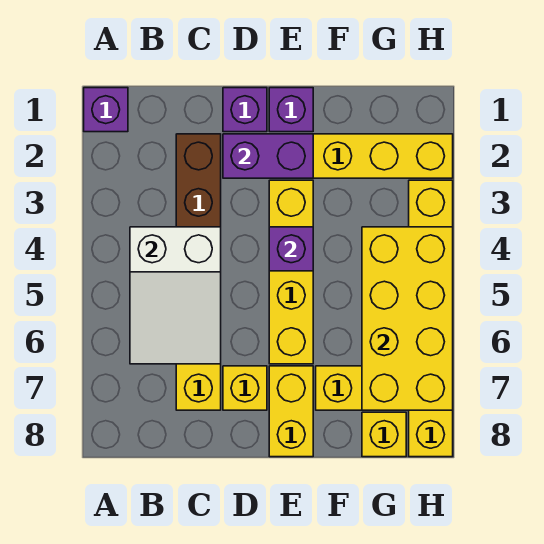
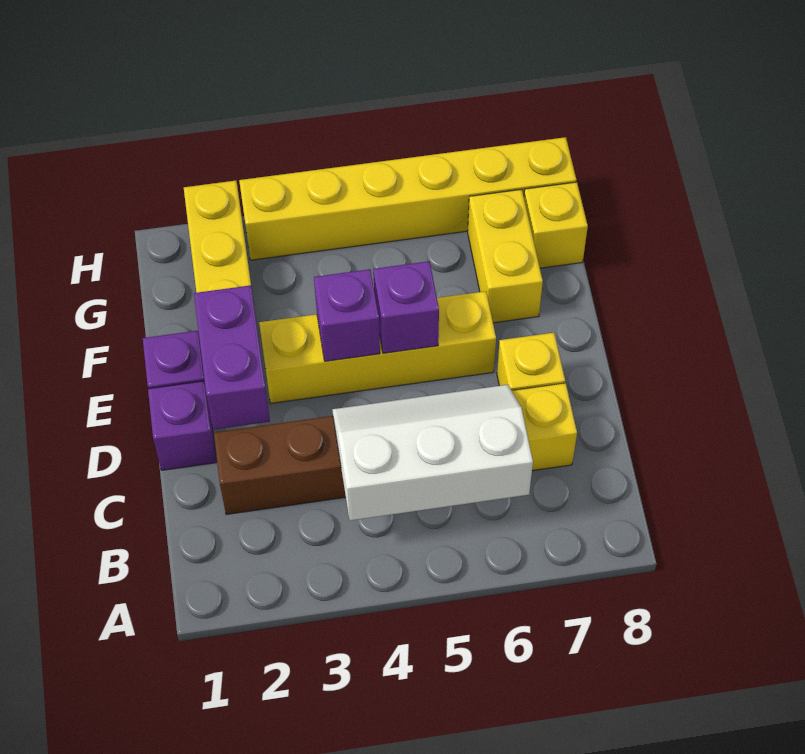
purple brick A1 level 1 -> purple brick E5 level 2
white slope B4:C6 level 2 top 4 -> white slope B4:C6 level 2 top B
yellow brick E7:E8 level 1 -> none
yellow brick G4:H7 level 2 -> none

